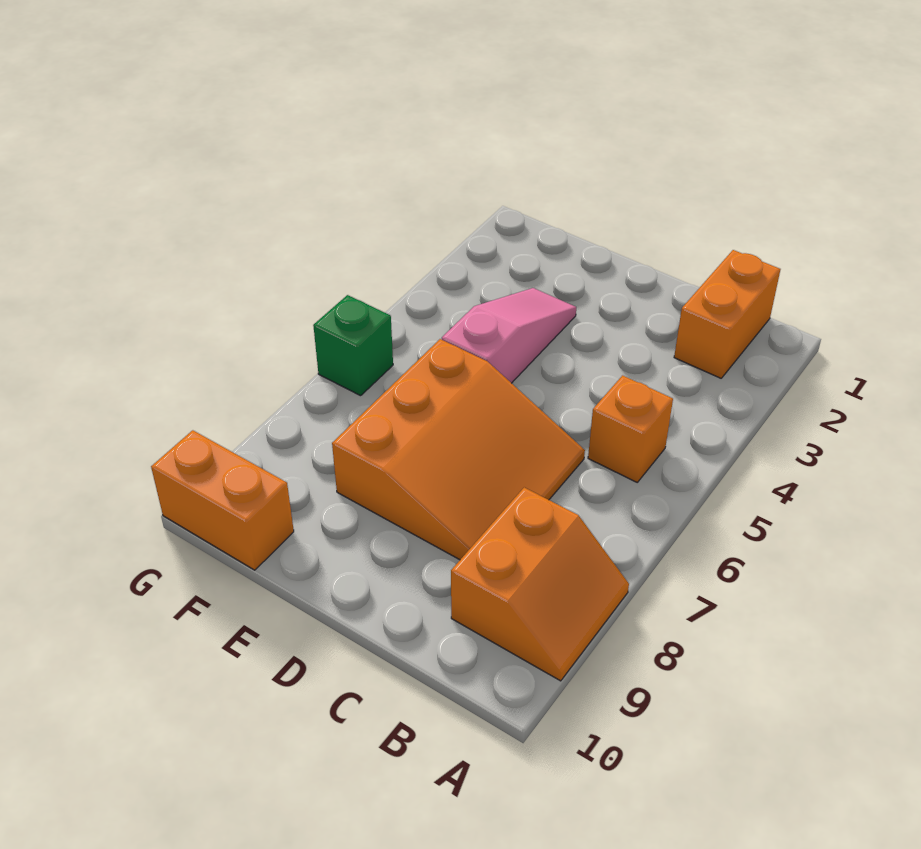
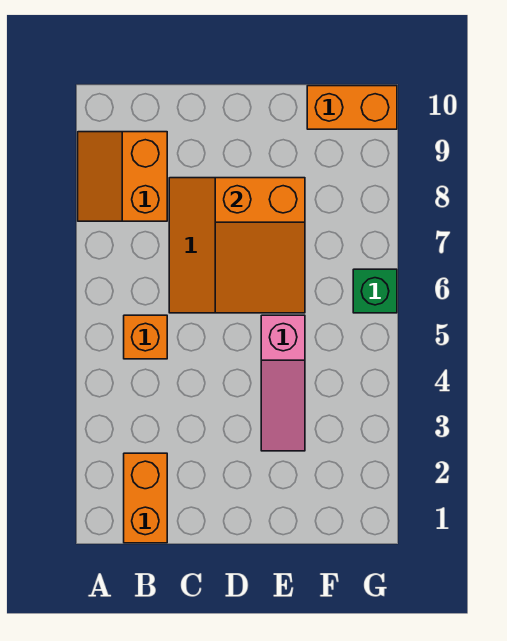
none -> orange slope D6:E8 level 2 top 8

